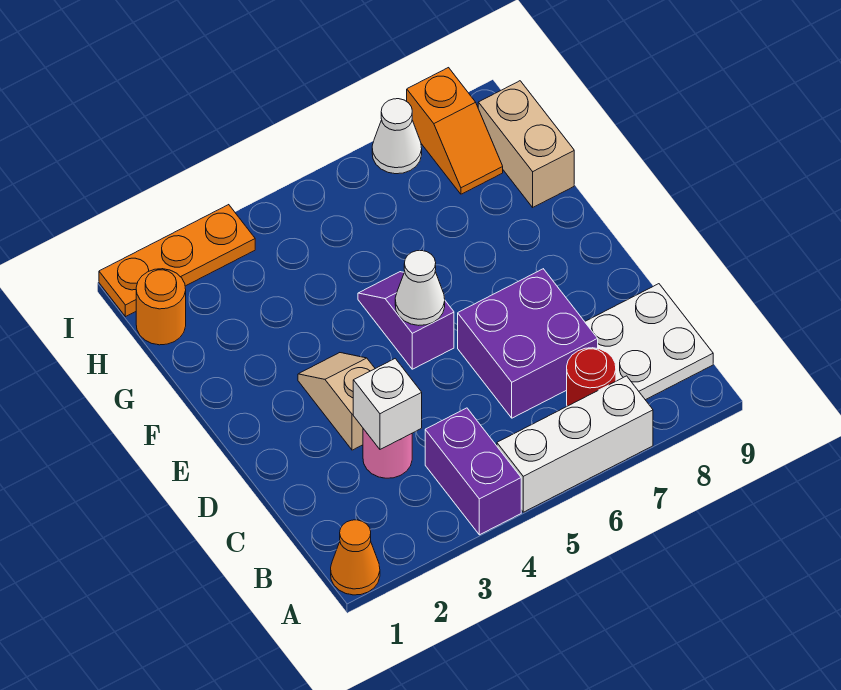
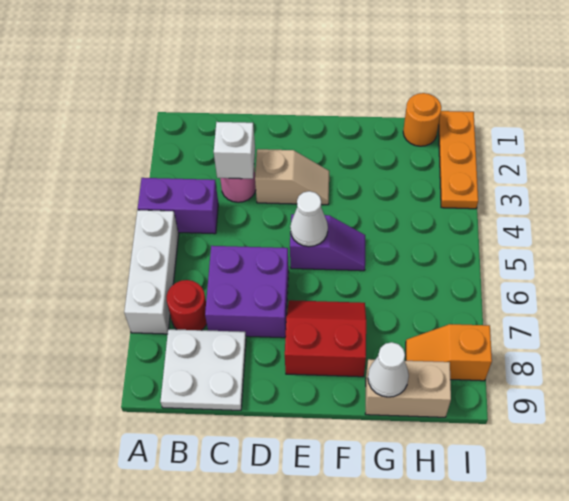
orange cone A1 level 1 -> none
none -> red slope E7:F8 level 1 top 8
white cone I7 level 1 -> white cone G9 level 2

